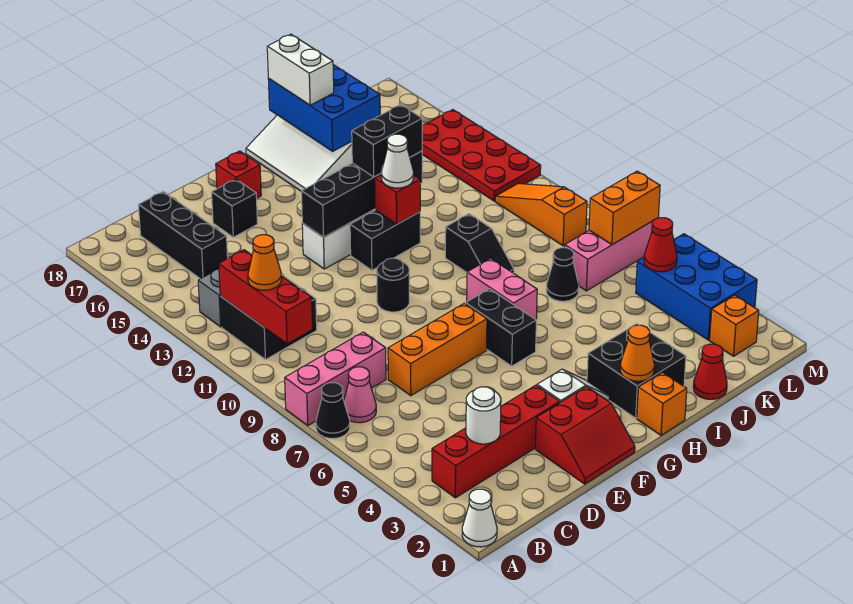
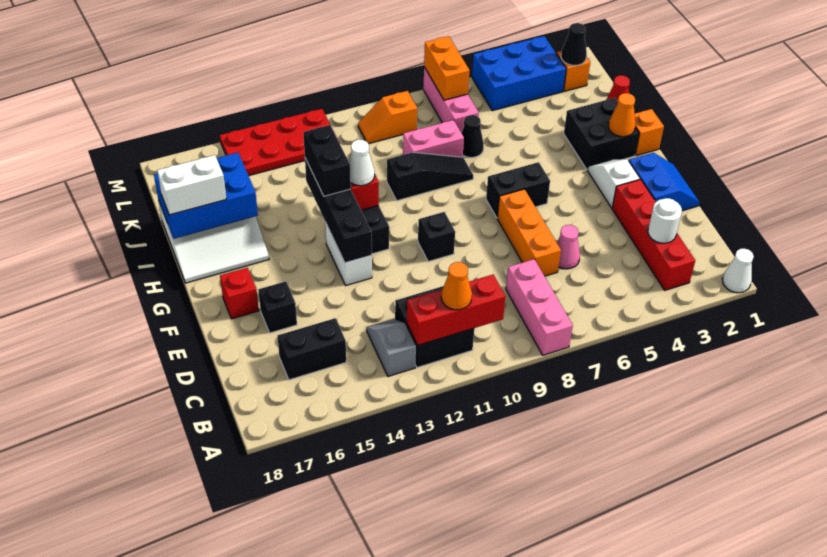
black cone A7 level 1 -> black cone L2 level 2
pink cone B7 level 1 -> pink cone D6 level 1
black brick C15:C17 level 1 -> black brick C15:C16 level 1
red slope E1:F2 level 1 top 2 -> blue slope E1:F2 level 1 top 2
black round brick F10 level 1 -> black brick F10 level 1
pink brick H7:H8 level 1 -> pink brick J8:J9 level 1
black slope I9:I10 level 1 top 10 -> black slope I8:I10 level 1 top 10
red cone L5 level 2 -> none
orange slope L9:L11 level 1 top 9 -> orange slope L9:L10 level 1 top 9

